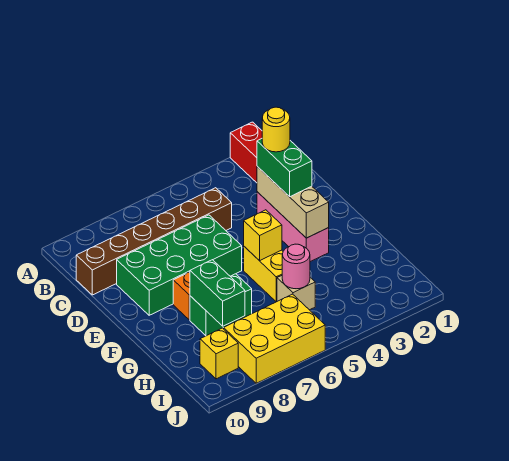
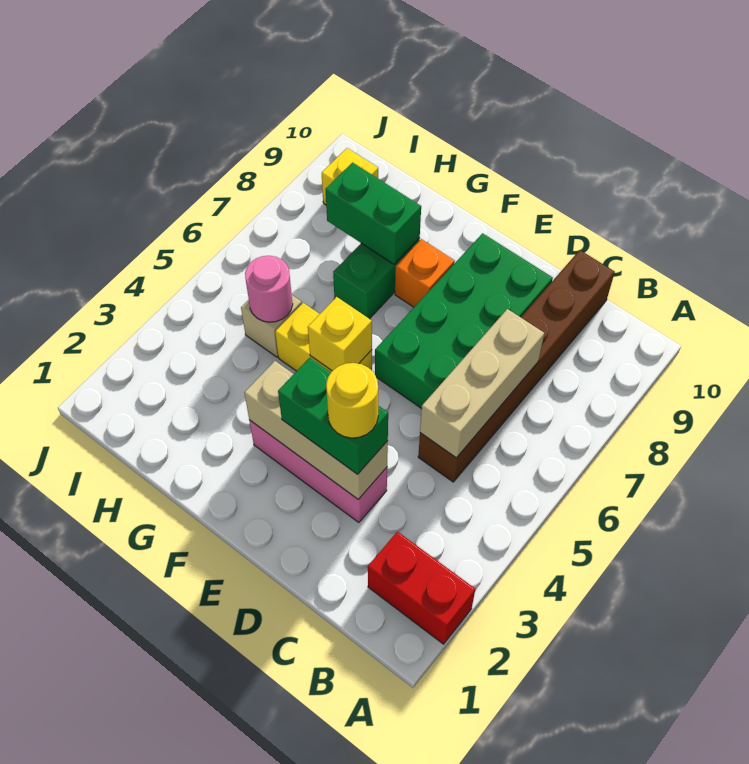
none -> tan brick C5:C7 level 2
yellow brick I6:J8 level 1 -> none

